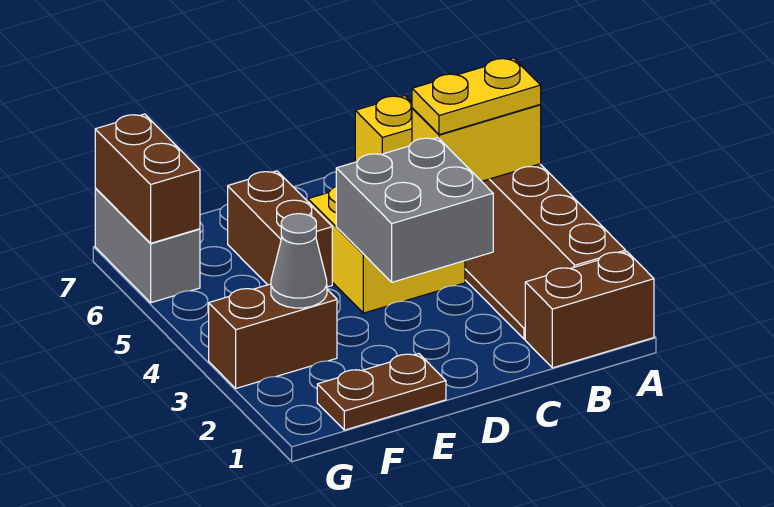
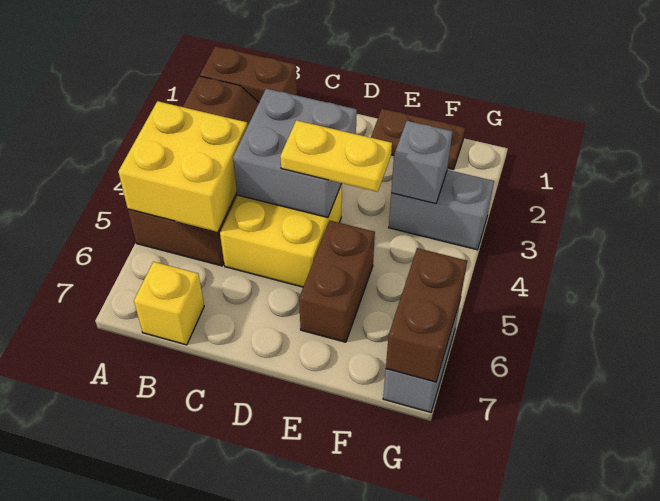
yellow brick A5:B5 level 2 -> yellow brick A4:B5 level 2
yellow plate A5:B5 level 3 -> yellow plate D4:E4 level 3
brown brick F3:G3 level 1 -> grey brick F3:G3 level 1
grey cone F3 level 2 -> grey brick F3 level 2

